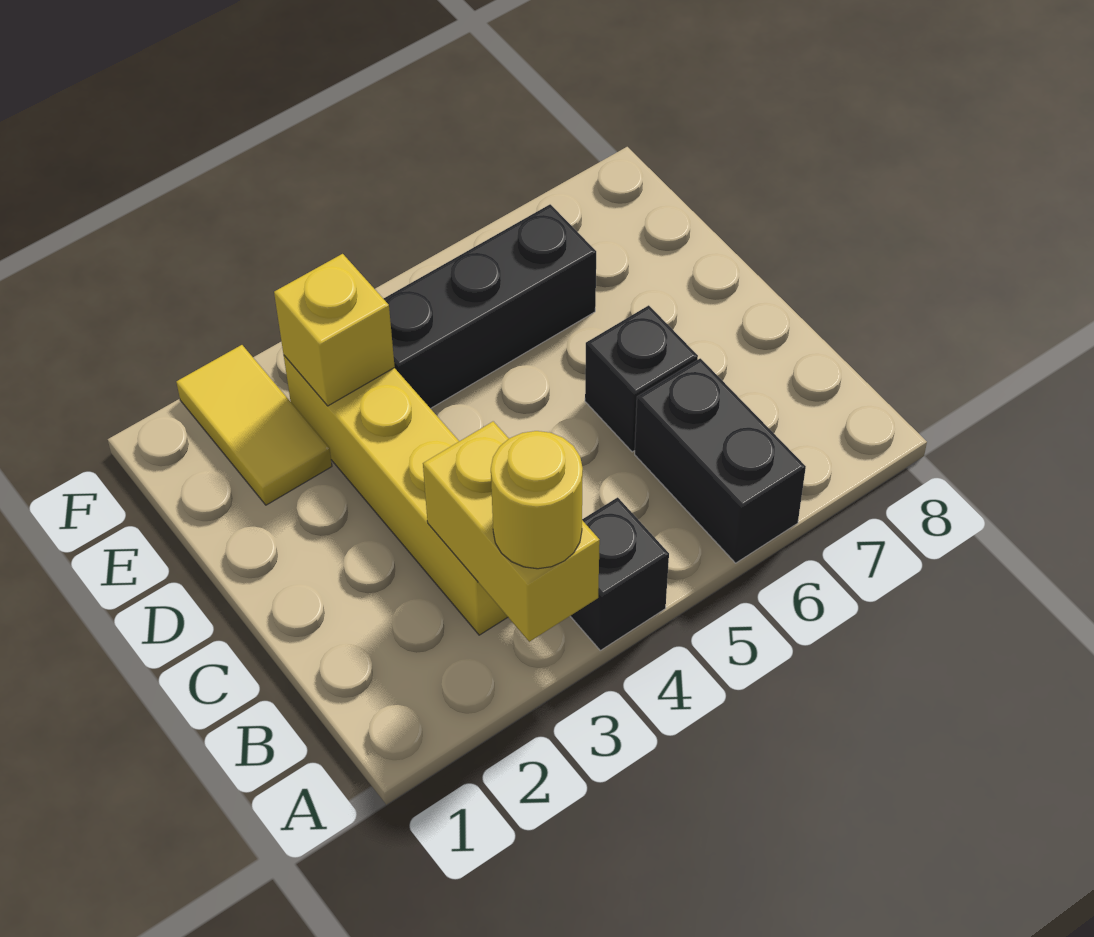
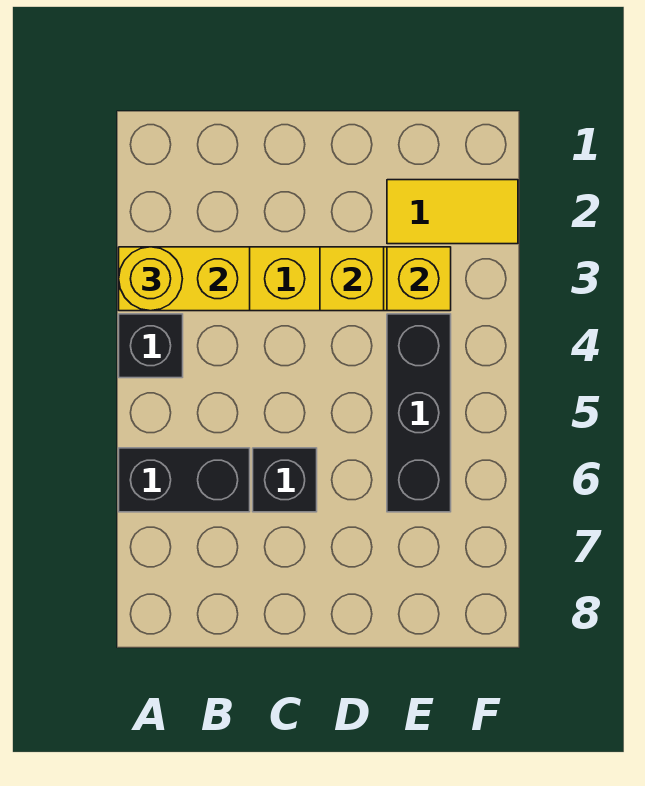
none -> yellow brick D3 level 2

